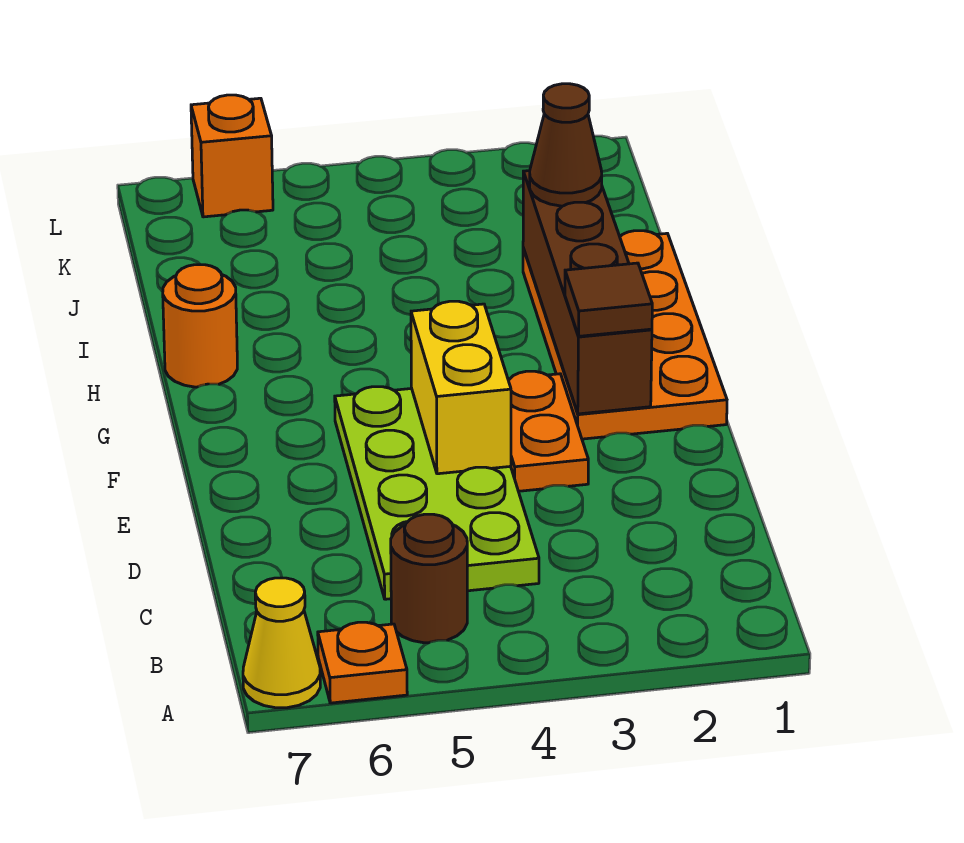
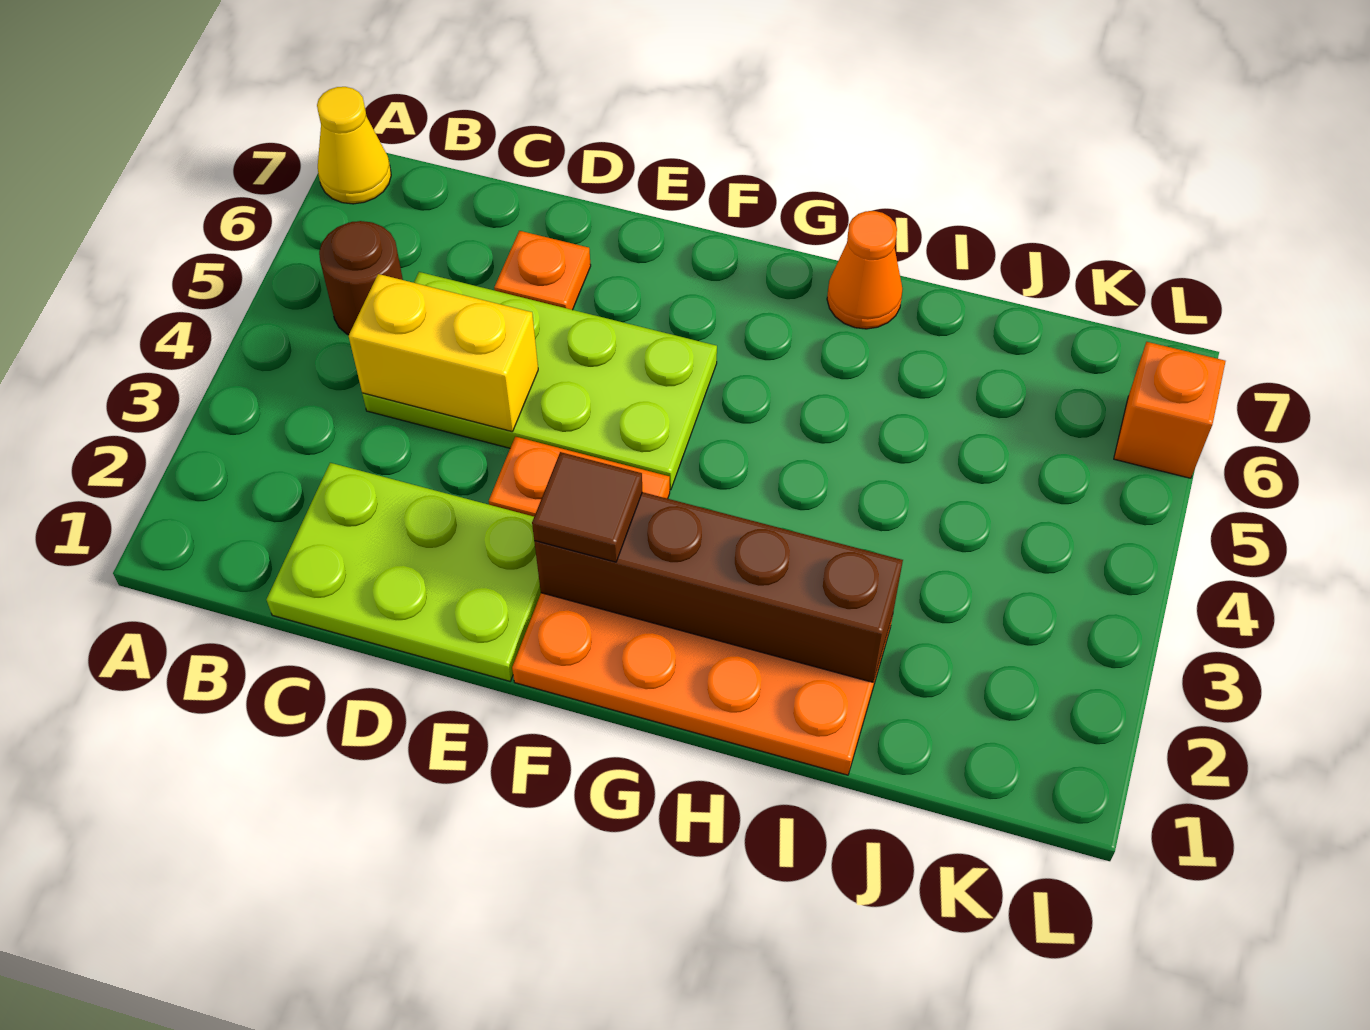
orange plate A6 level 1 -> orange plate D6 level 1
none -> lime plate C1:E2 level 1
yellow brick E4:F4 level 2 -> yellow brick C4:D4 level 2
orange round brick H7 level 1 -> orange cone H7 level 1
brown cone I2 level 3 -> none

